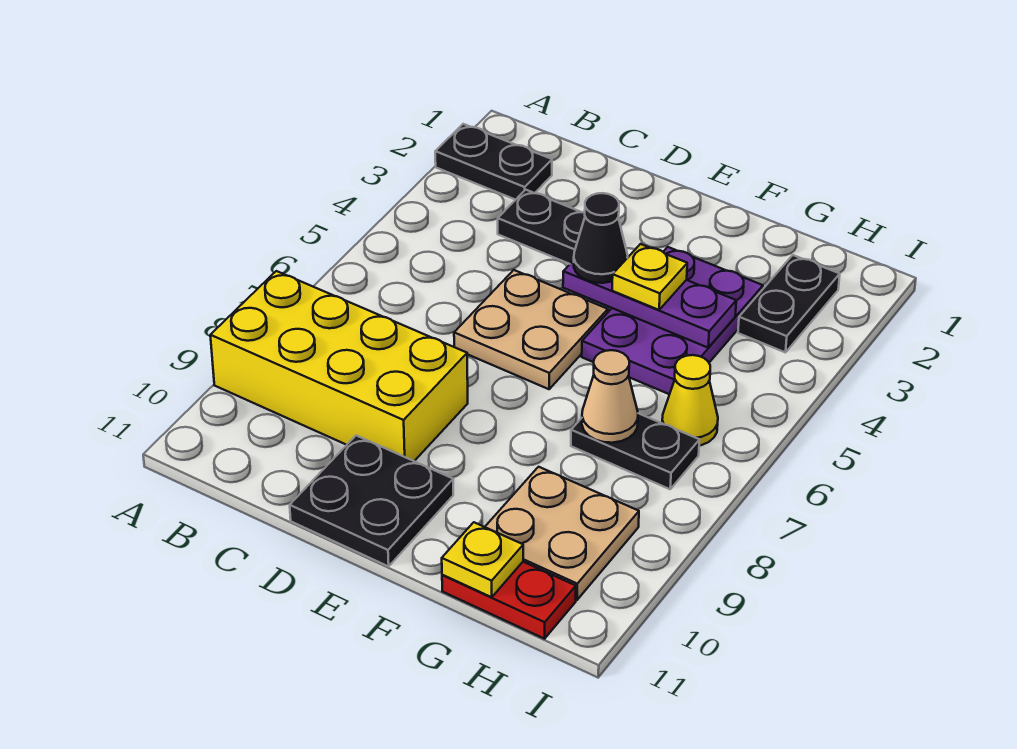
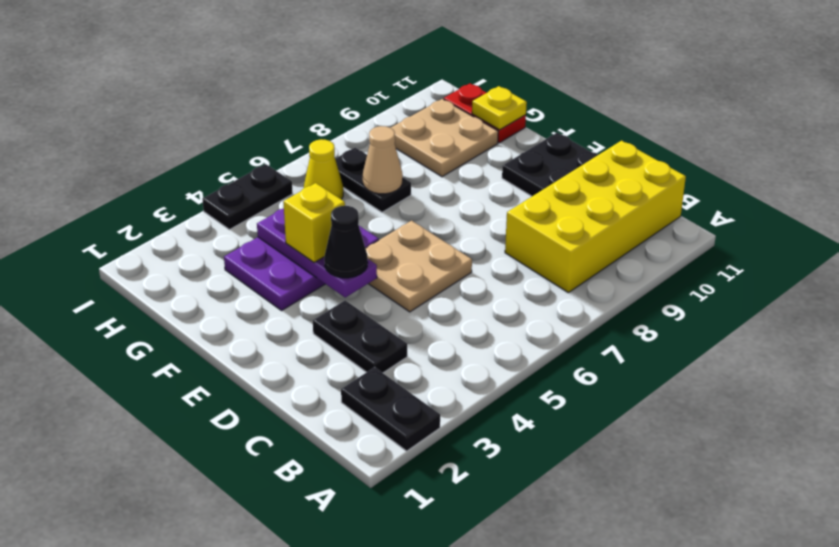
yellow brick A8:D9 level 1 -> yellow brick B8:C11 level 1
yellow plate F4 level 3 -> yellow brick F4 level 3
black plate H2:H3 level 1 -> black plate I4:I5 level 1

